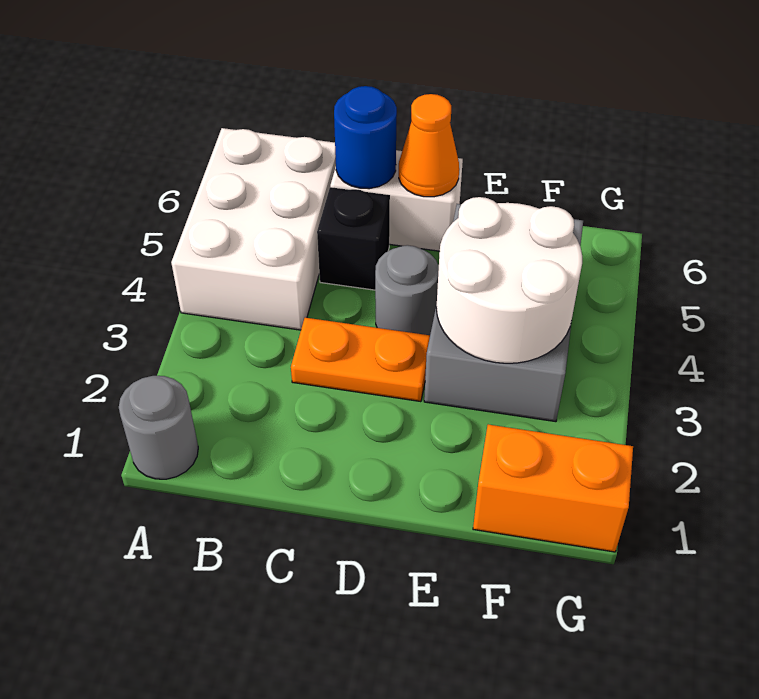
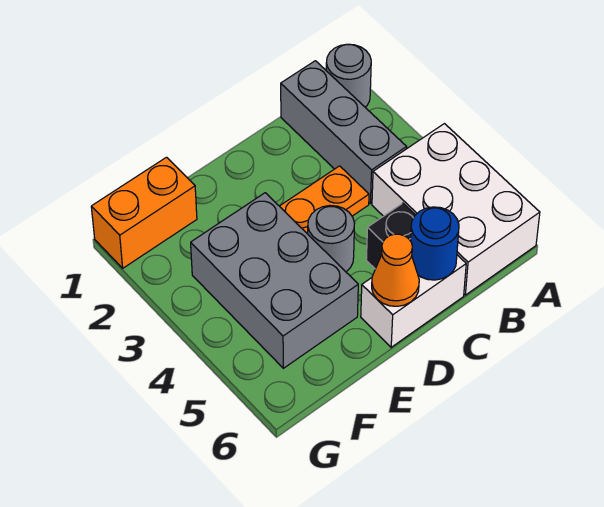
none -> grey brick B1:B3 level 1
white round brick E3:F4 level 2 -> none

